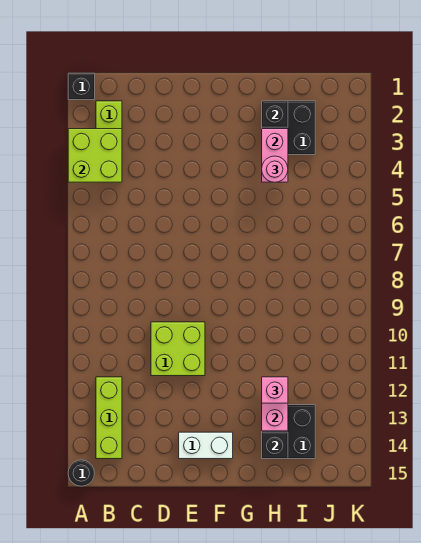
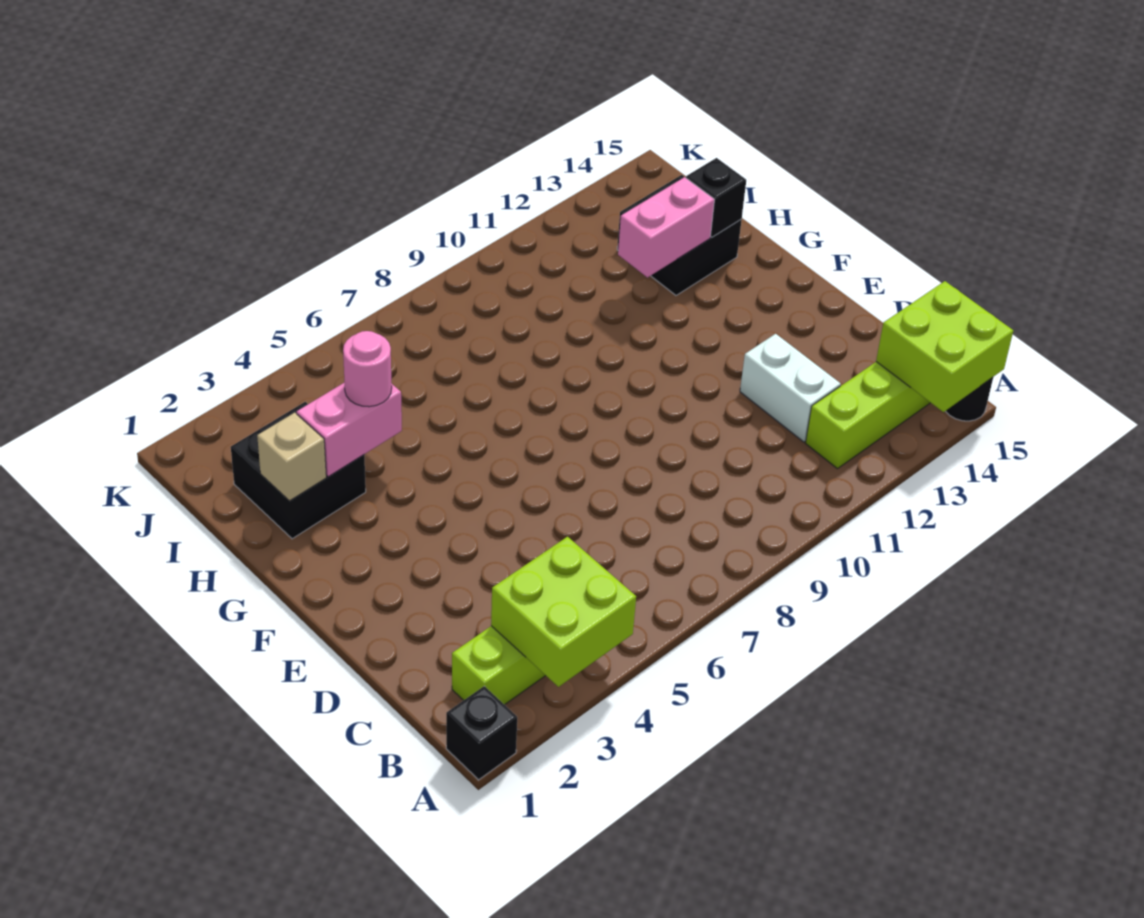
lime brick D10:E11 level 1 -> lime brick A14:B15 level 2
white brick E14:F14 level 1 -> white brick C12:D12 level 1
black brick H2 level 2 -> tan brick H2 level 2
pink brick H12 level 3 -> none

